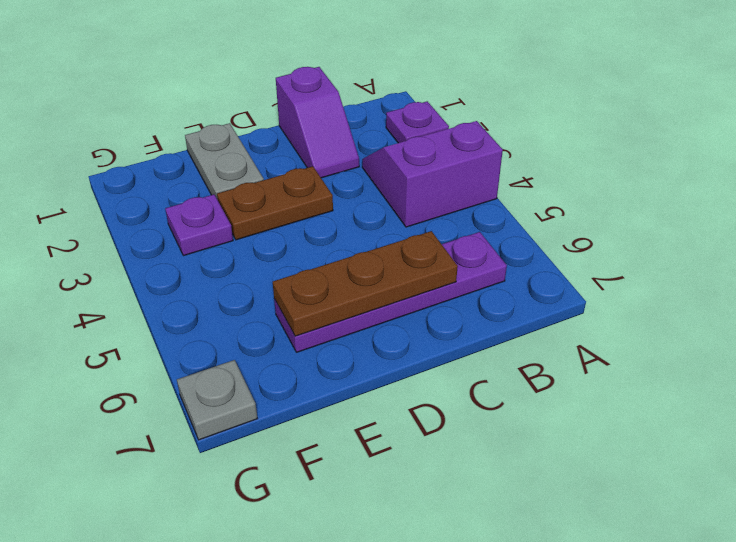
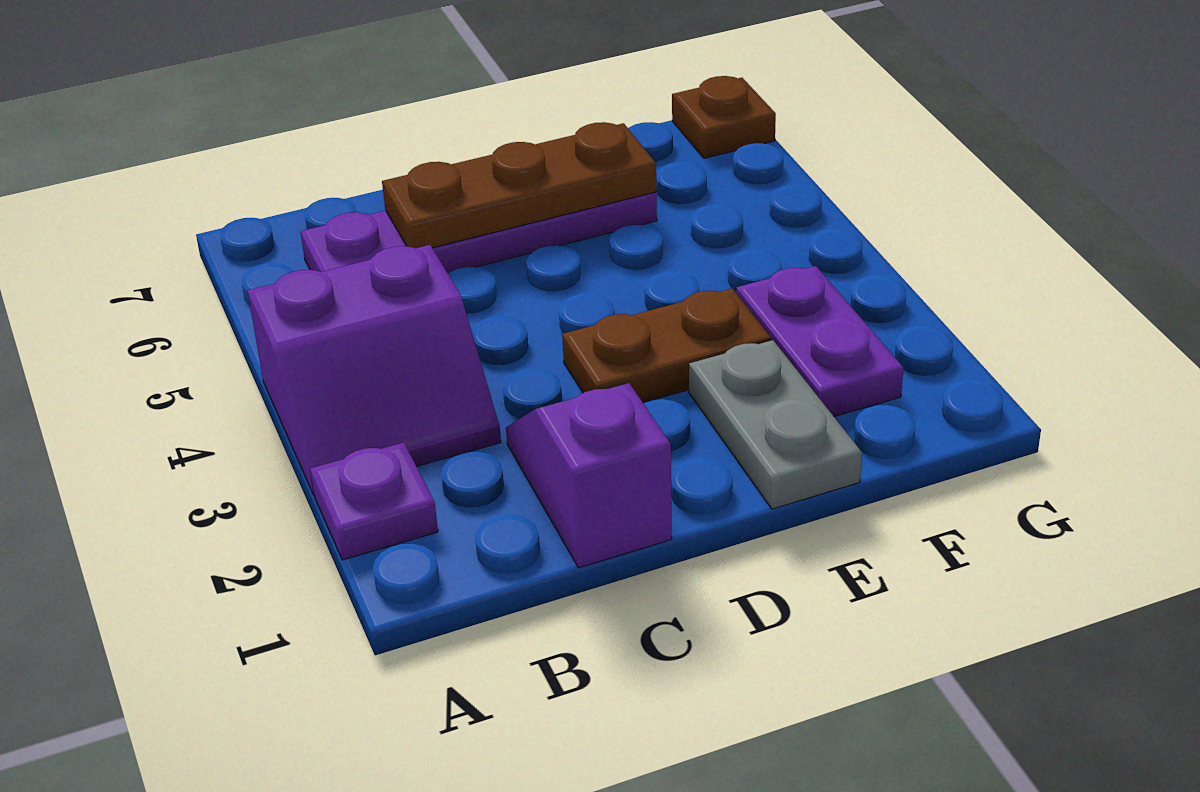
purple plate F3 level 1 -> purple plate F2:F3 level 1
grey plate G7 level 1 -> brown plate G7 level 1

